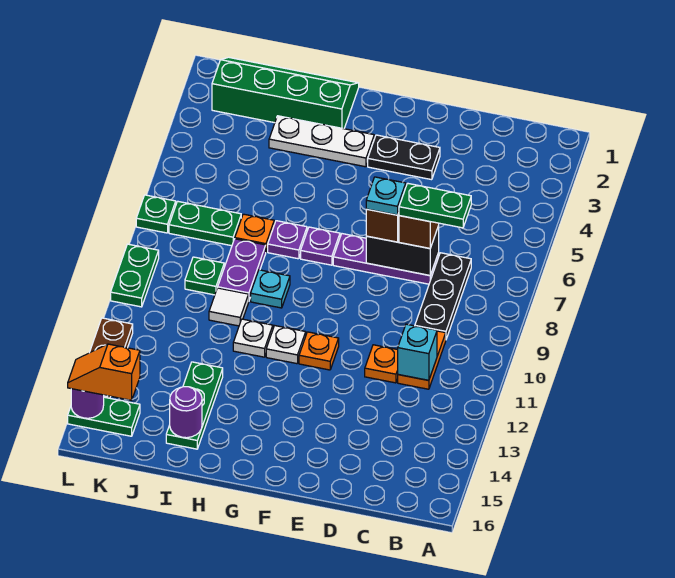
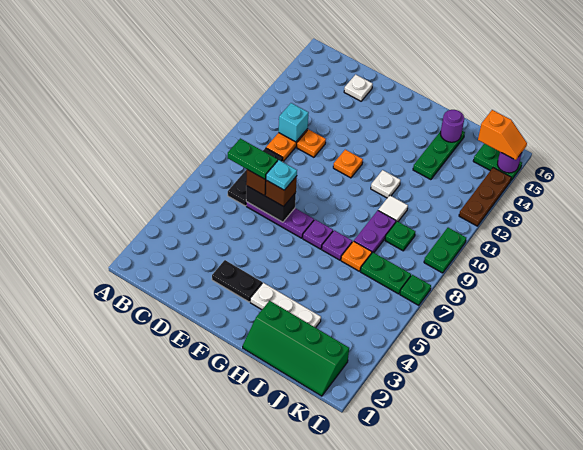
white plate G11 level 1 -> white plate D15 level 1
cyan plate H9 level 1 -> none

